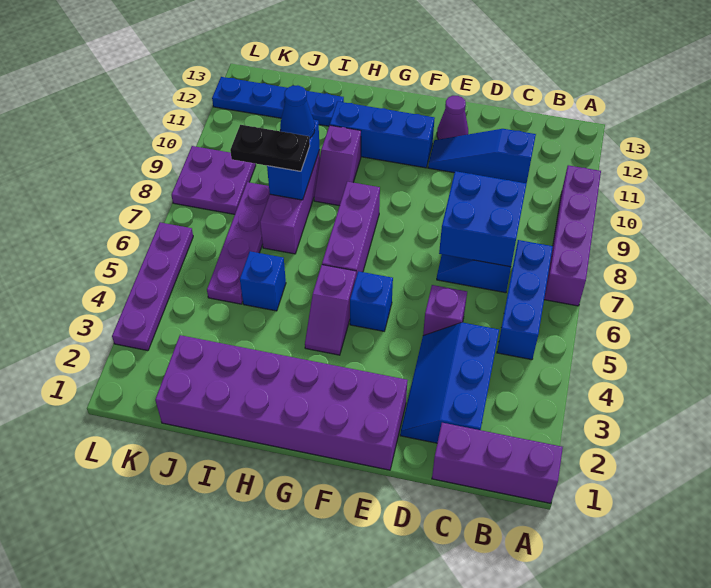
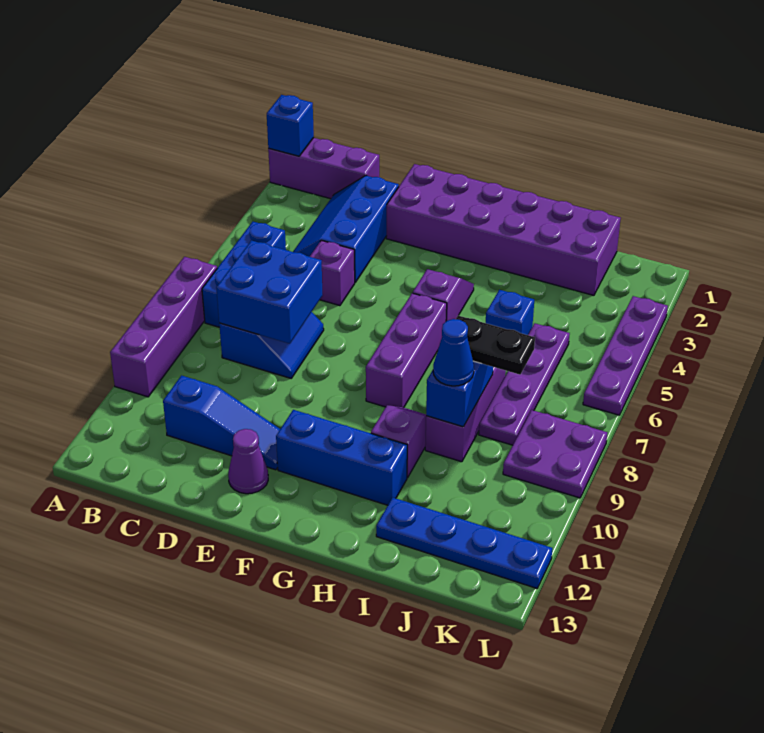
blue slope C2:D4 level 1 top C -> blue slope C2:D4 level 1 top D
blue brick F5 level 1 -> blue brick A1 level 2

